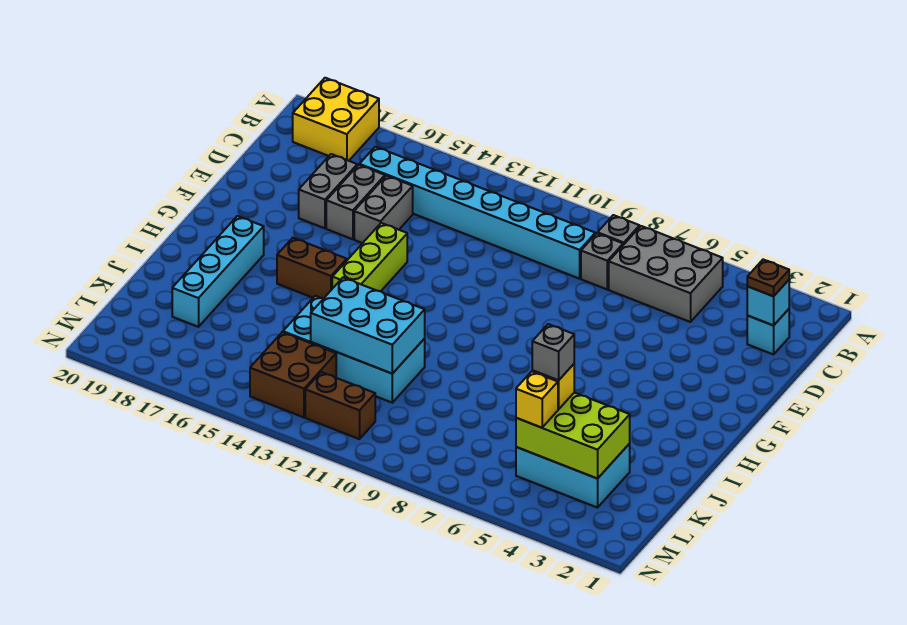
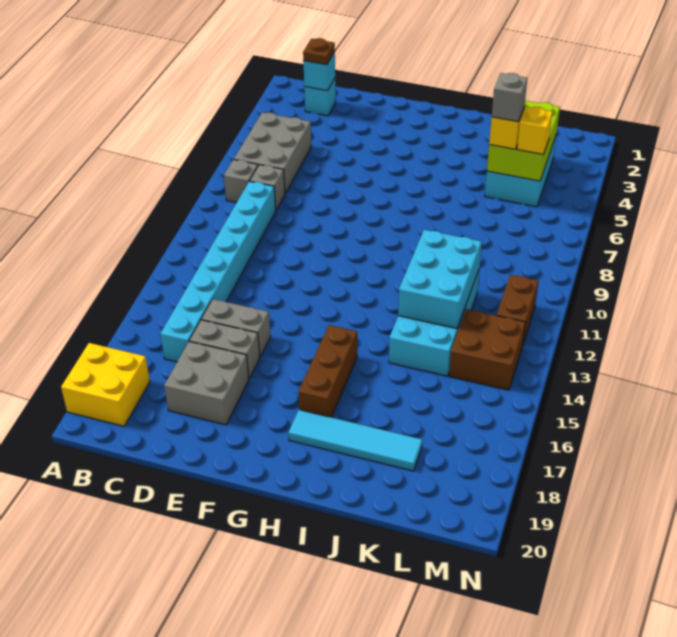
grey brick D17:E17 level 1 -> grey brick D17:E18 level 1
lime brick F14:H14 level 1 -> none
brown brick H15:H16 level 1 -> brown brick H15:H17 level 1
cyan brick H18:K18 level 1 -> cyan tile H18:K18 level 1

